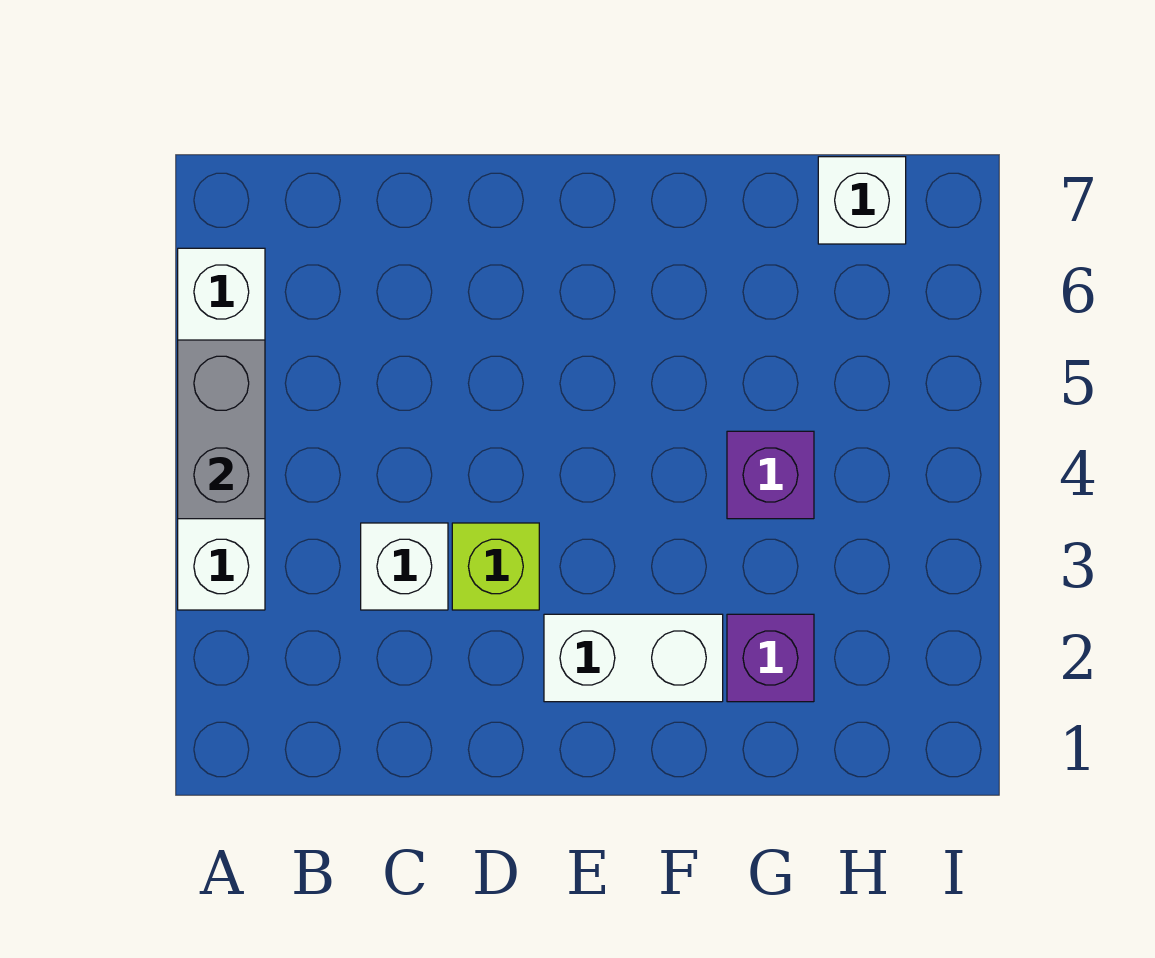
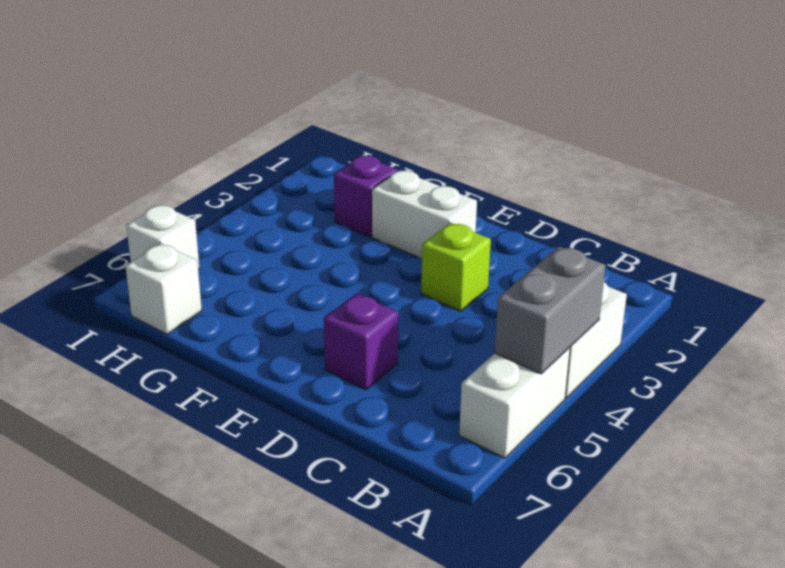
white brick C3 level 1 -> white brick I6 level 1
purple brick G4 level 1 -> purple brick D6 level 1

